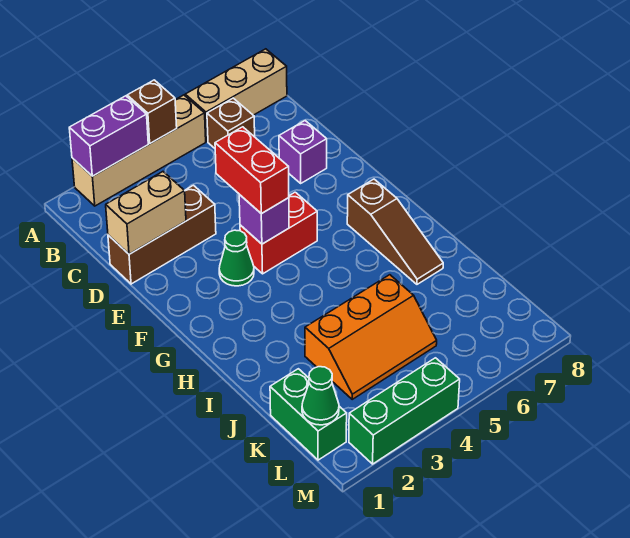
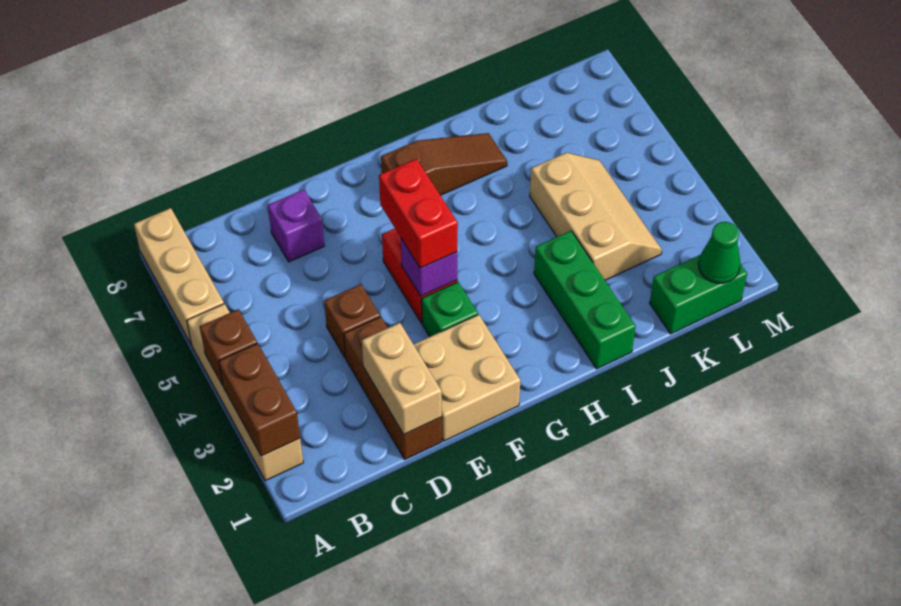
purple brick A2:A3 level 2 -> brown brick A2:A3 level 2
brown brick B6 level 1 -> brown brick D4 level 1
none -> tan brick E1:F2 level 1
red brick E4:F4 level 3 -> red brick F4:F5 level 3
green cone F3 level 1 -> green brick F3 level 1
orange slope J3:K5 level 1 top J -> tan slope J3:K5 level 1 top J
green brick M2:M4 level 1 -> green brick I1:I3 level 1

